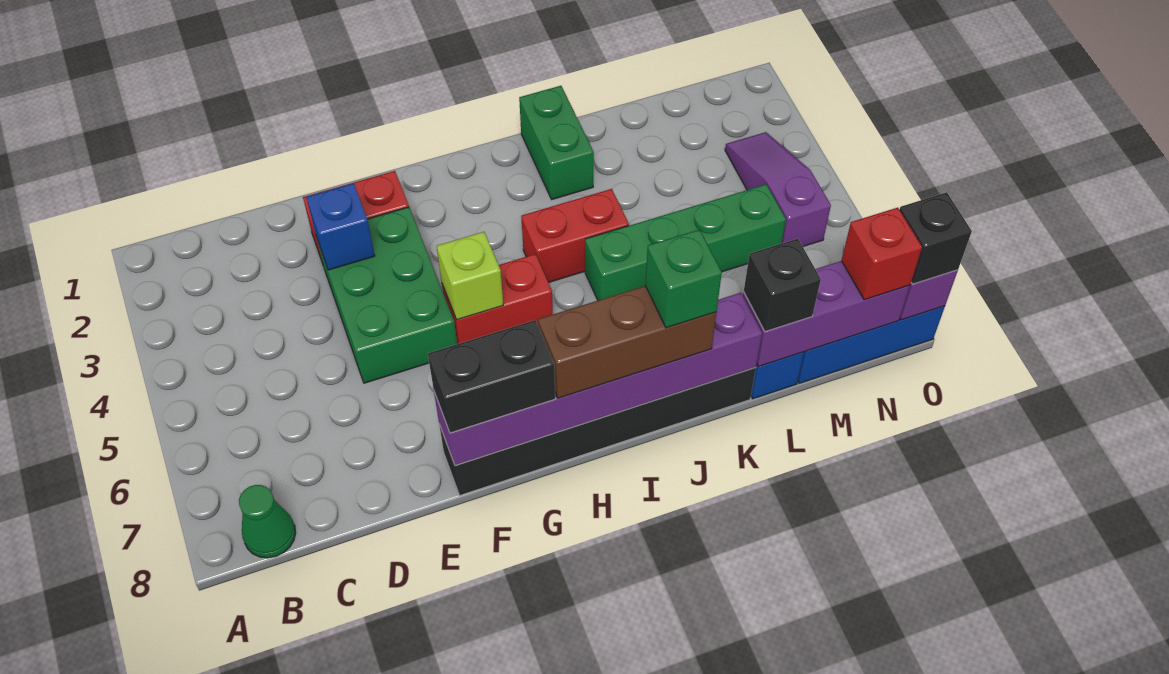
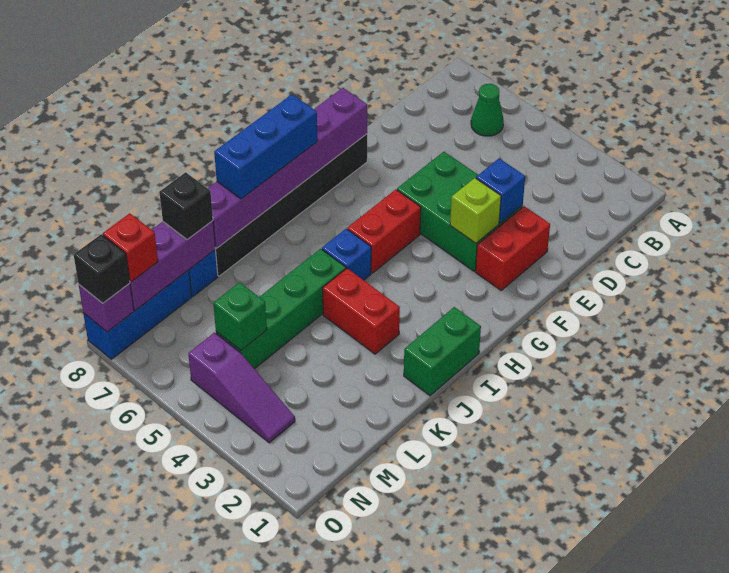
green cone B8 level 1 -> green cone B6 level 1
black brick F8:G8 level 3 -> none
lime brick G5 level 2 -> lime brick F3 level 2
brown brick H8:J8 level 3 -> blue brick H8:J8 level 3
red brick I4:J4 level 1 -> red brick J3:J4 level 1
none -> blue brick I5 level 1
green brick J1:J2 level 1 -> green brick I1:J1 level 1
green brick J8 level 4 -> green brick M5 level 2

